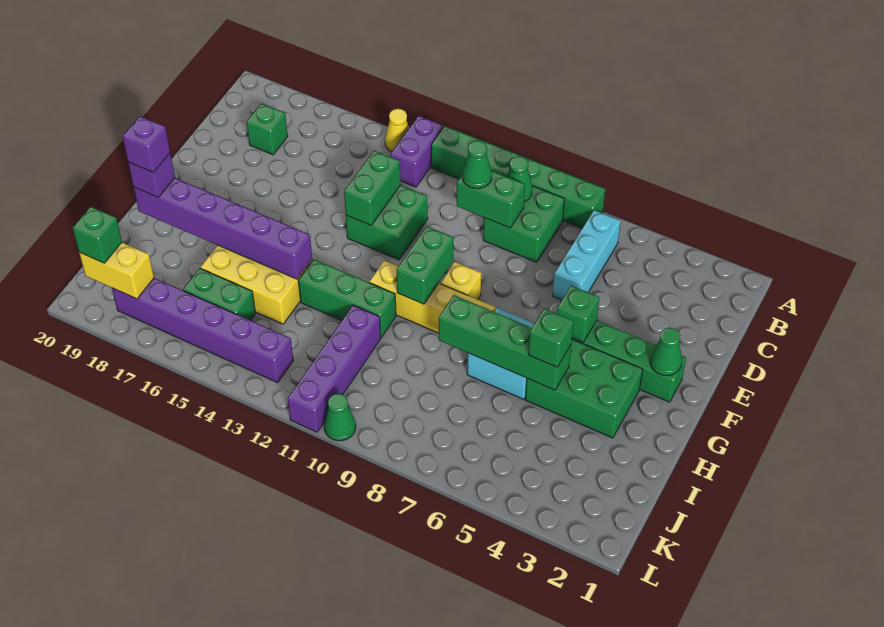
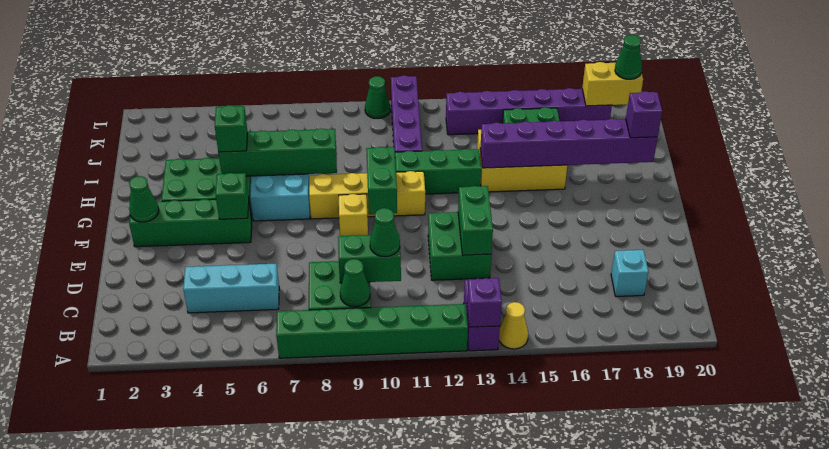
cyan brick B6:D6 level 1 -> cyan brick C4:C6 level 1
green brick C18 level 1 -> cyan brick C18 level 1
purple brick H19 level 4 -> purple brick A13 level 2
green brick K19 level 3 -> green cone K19 level 3

